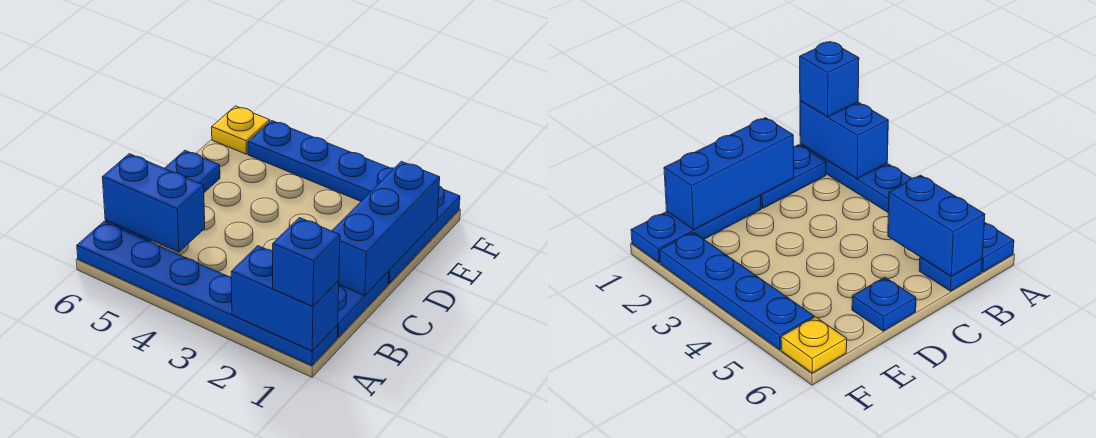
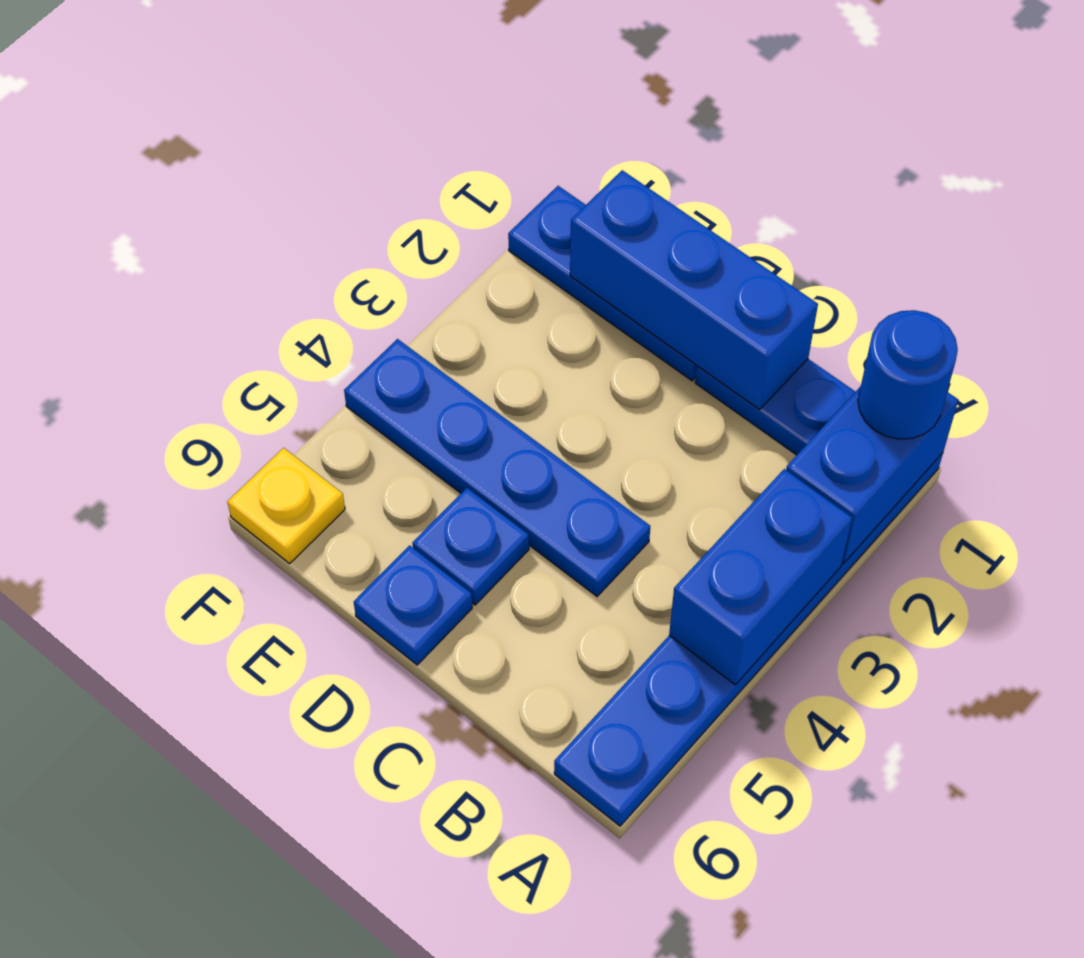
blue brick A1 level 3 -> blue round brick A1 level 3
blue brick B5:B6 level 2 -> blue brick A3:A4 level 2
blue plate B6 level 1 -> blue plate D5 level 1
blue plate F2:F5 level 1 -> blue plate C4:F4 level 1

